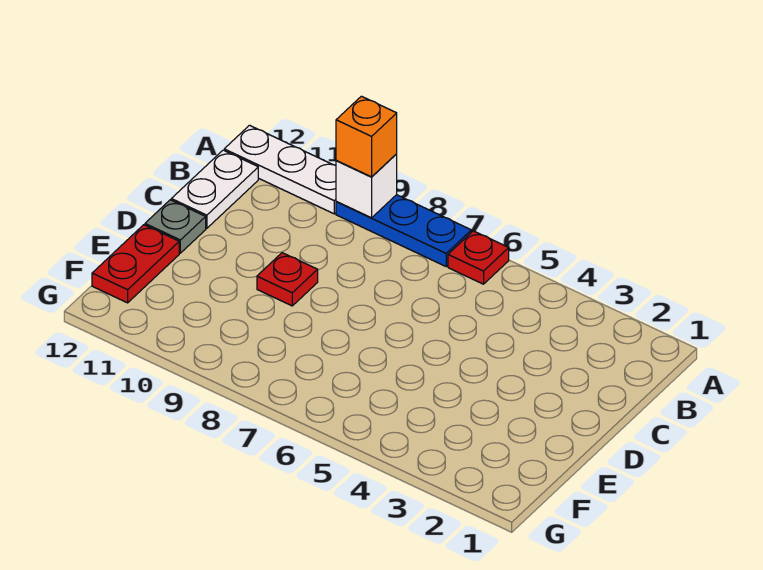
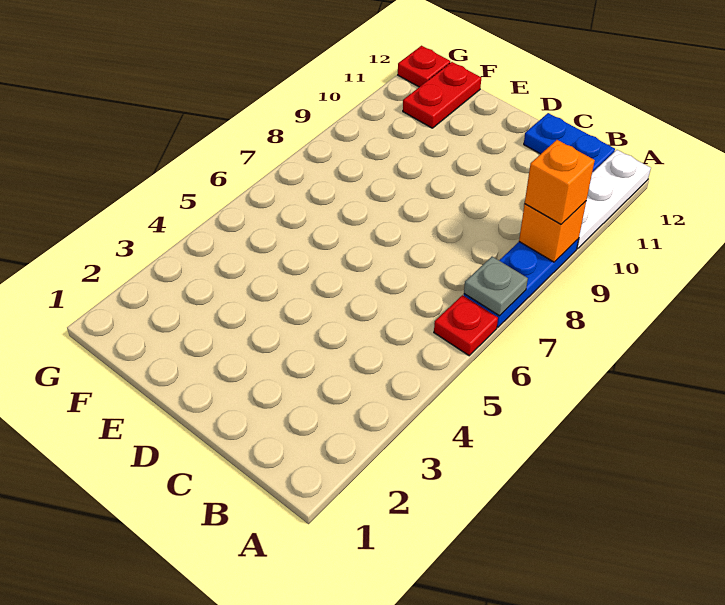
white brick A9 level 2 -> orange brick A9 level 2
white plate B12:C12 level 1 -> blue plate B12:C12 level 1
red plate D9 level 1 -> red plate G12 level 1
grey plate D12 level 1 -> grey plate A7 level 2
red plate E12:F12 level 1 -> red plate F11:F12 level 1

